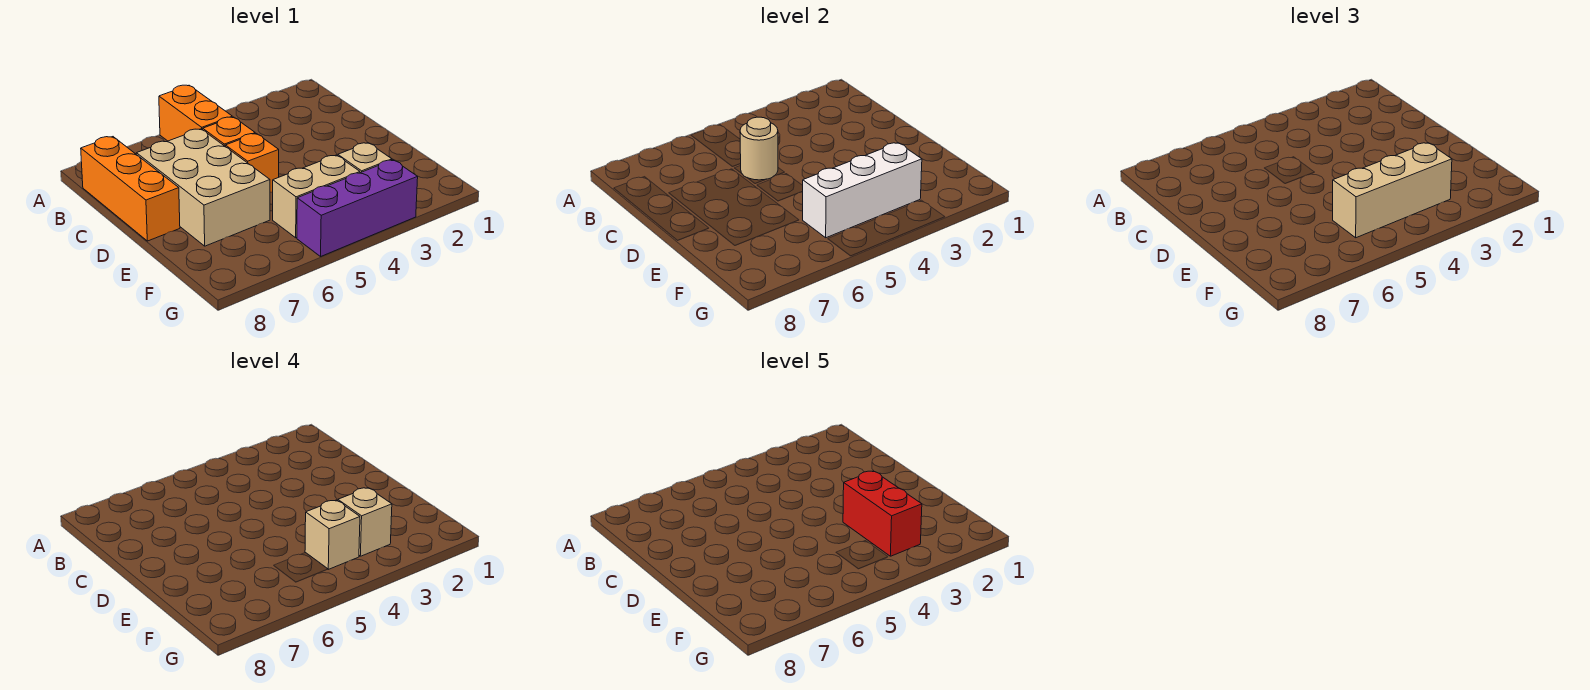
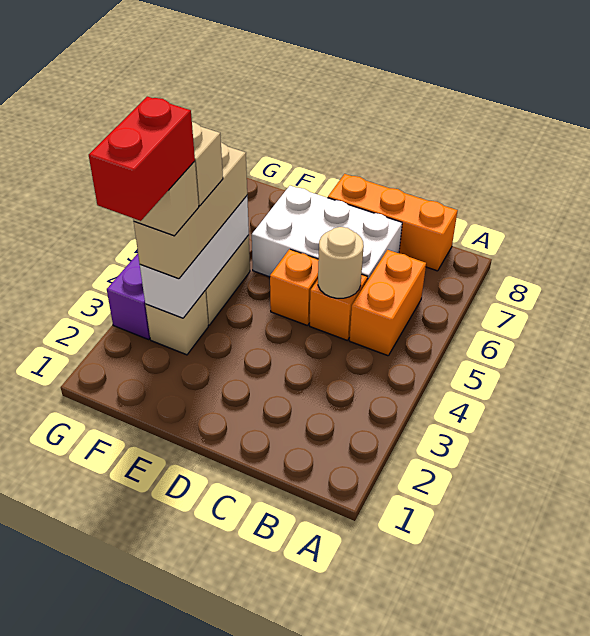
orange brick A5:B5 level 1 -> orange brick B5:B6 level 1
tan brick C6:E7 level 1 -> white brick C6:E7 level 1
red brick E3:F3 level 5 -> red brick F2:F3 level 5

